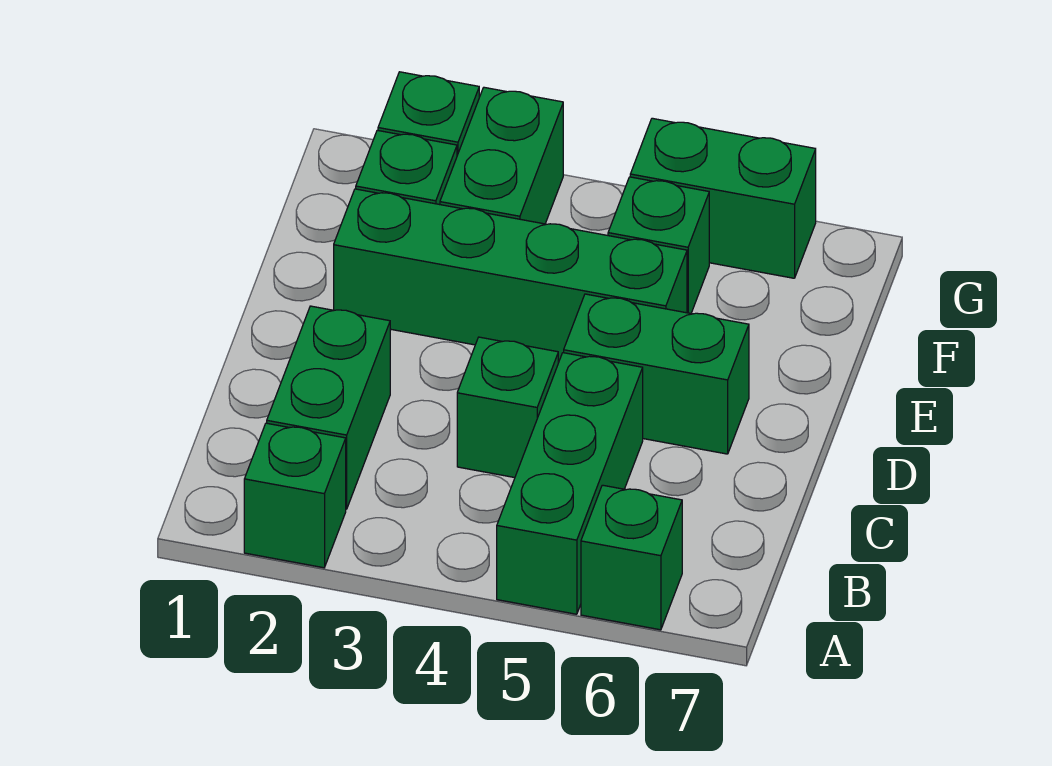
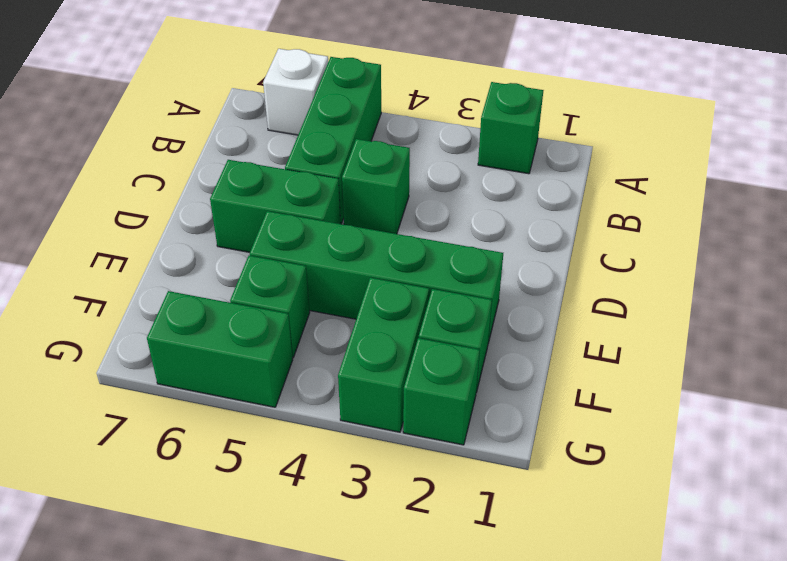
green brick A6 level 1 -> white brick A6 level 1
green brick B2:C2 level 1 -> none

